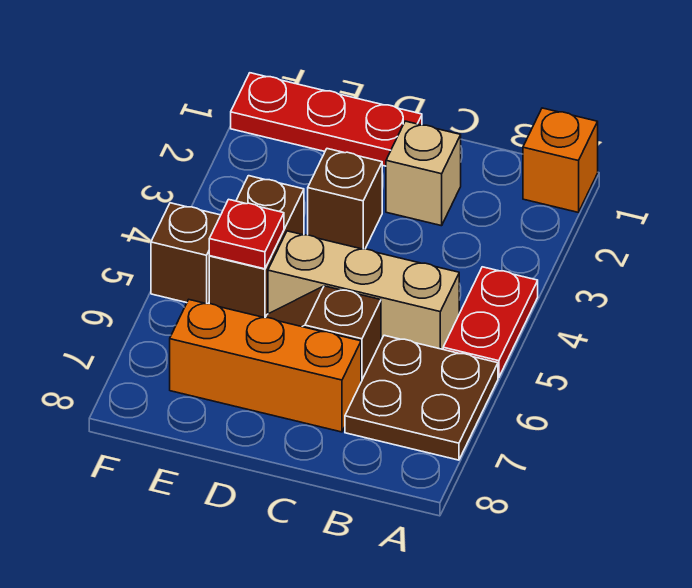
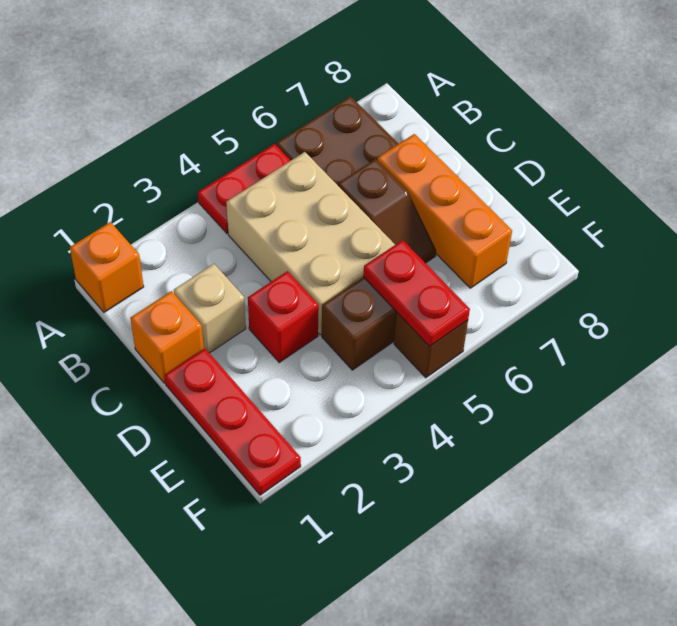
tan brick B5:D5 level 1 -> tan brick B4:D5 level 1
none -> orange brick C1 level 1
brown brick D3 level 1 -> red brick D3 level 1
red plate E5 level 2 -> red plate E5:F5 level 2

